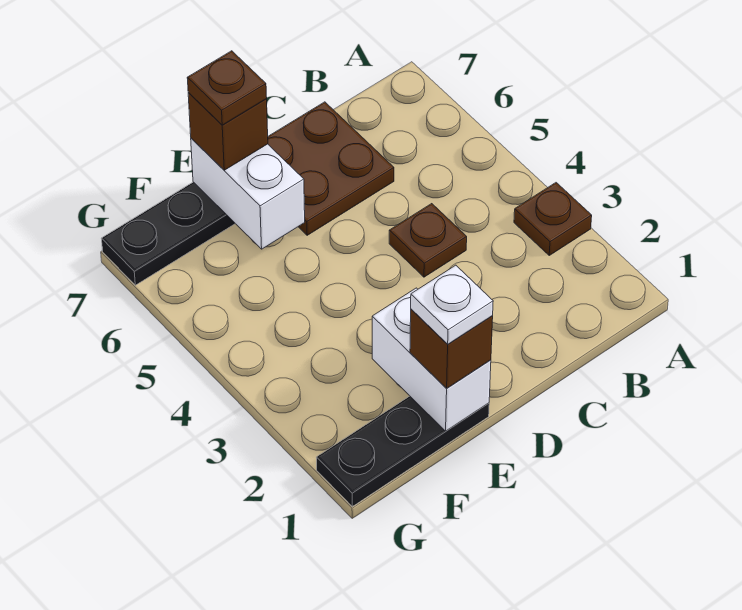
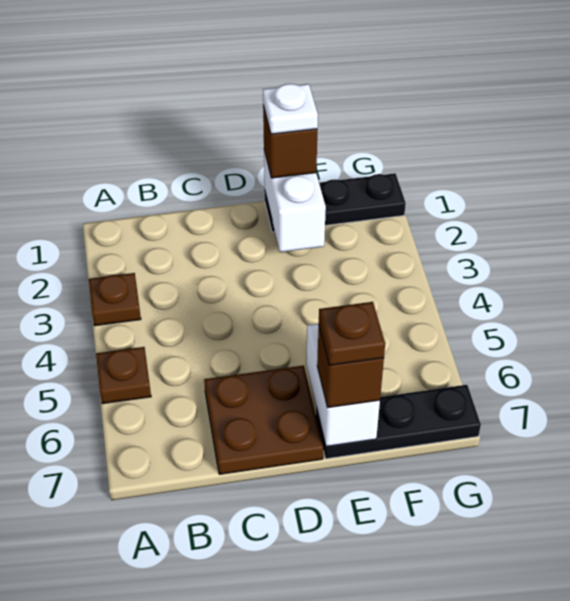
brown plate C4 level 1 -> brown plate A5 level 1

